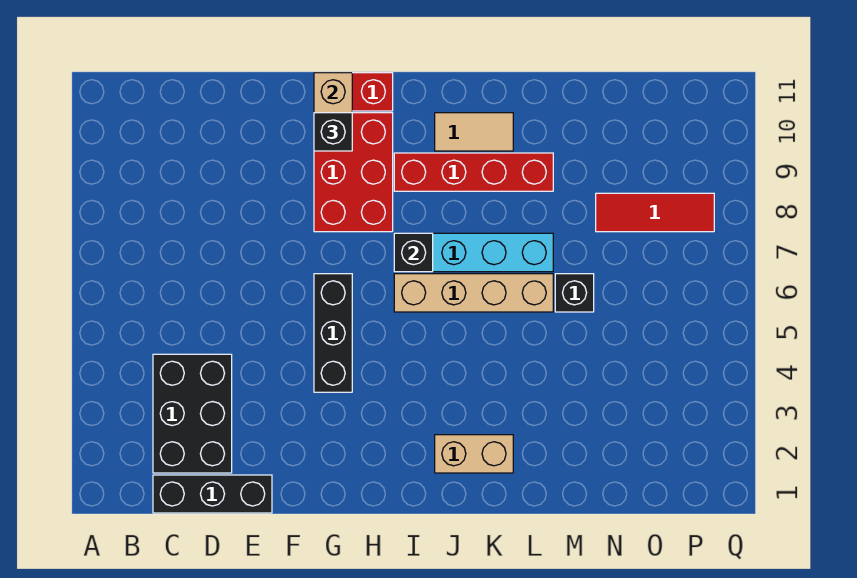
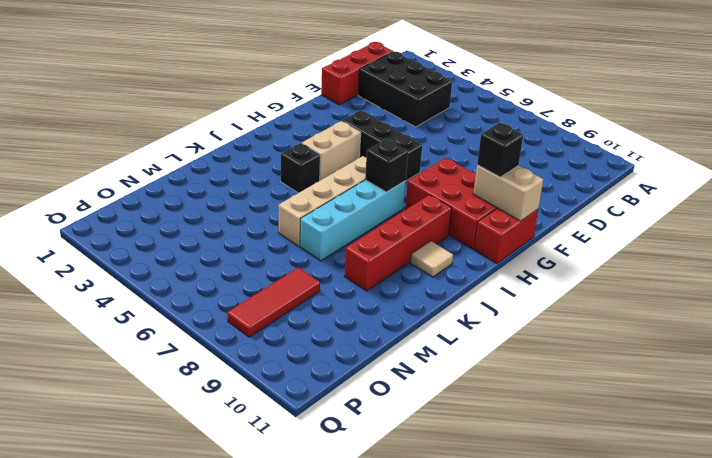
black brick C1:E1 level 1 -> red brick C1:E1 level 1
tan brick J2:K2 level 1 -> tan brick H4:I4 level 1
tan tile J10:K10 level 1 -> tan tile J10 level 1
black brick M6 level 1 -> black brick J4 level 1

